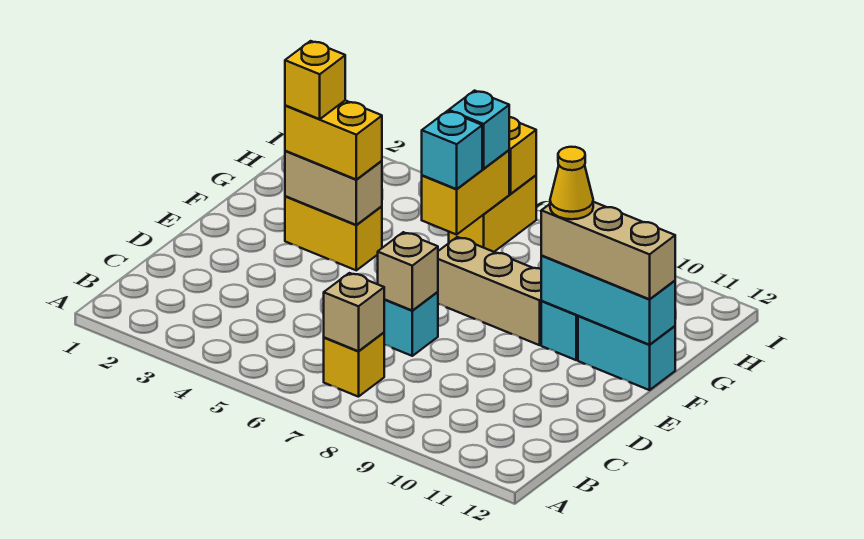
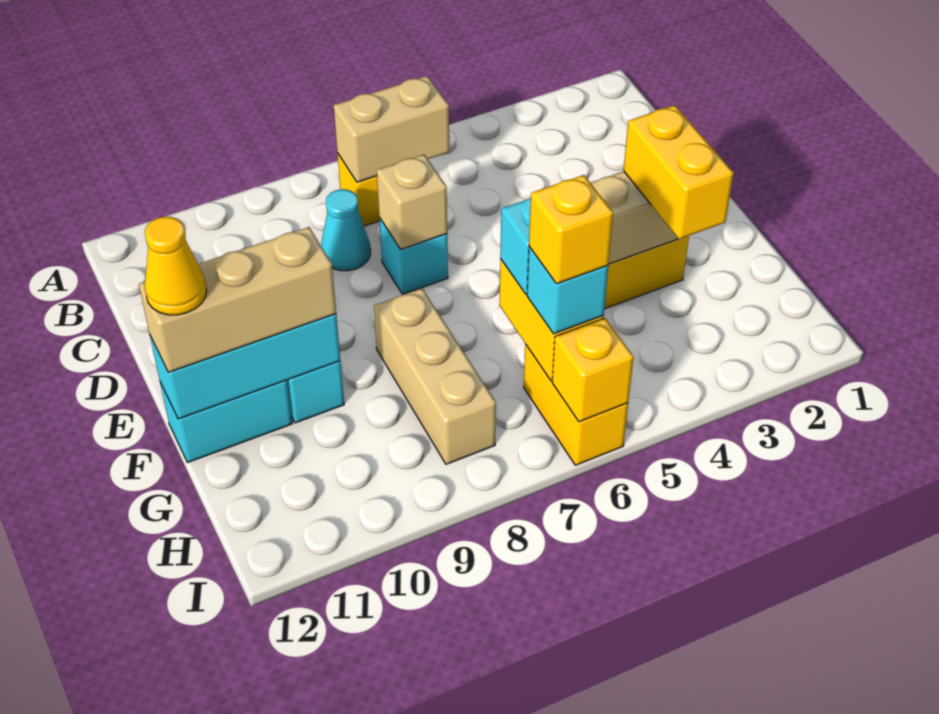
tan brick B7 level 2 -> tan brick B6:B7 level 2
none -> cyan cone C8 level 1
yellow brick F3:F4 level 3 -> yellow brick F3:G3 level 3
yellow brick F3 level 4 -> yellow brick H6 level 4
tan brick F7:F9 level 1 -> tan brick F8:H8 level 1
yellow cone F10 level 4 -> yellow cone F12 level 4

